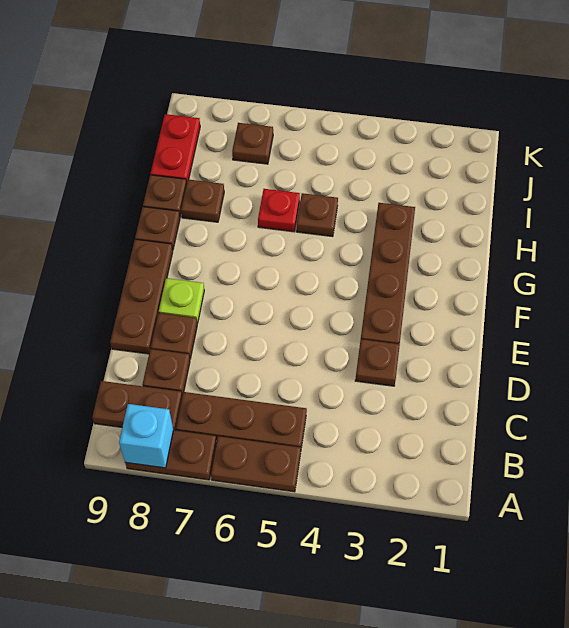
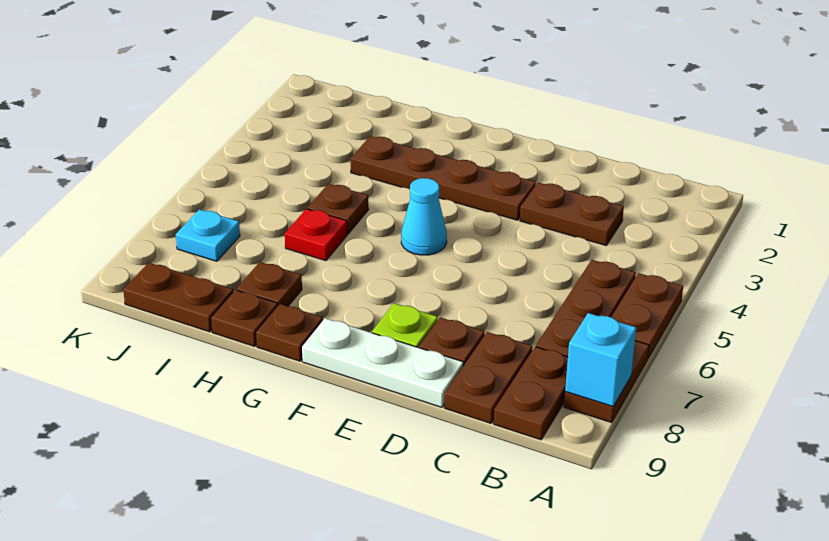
brown plate C8 level 1 -> brown plate C8:C9 level 1
brown plate D3 level 1 -> brown plate C3:D3 level 1
brown plate D9:F9 level 1 -> white plate D9:F9 level 1
none -> cyan cone F5 level 1
red plate I9:J9 level 1 -> brown plate I9:J9 level 1
brown plate J7 level 1 -> cyan plate J7 level 1

